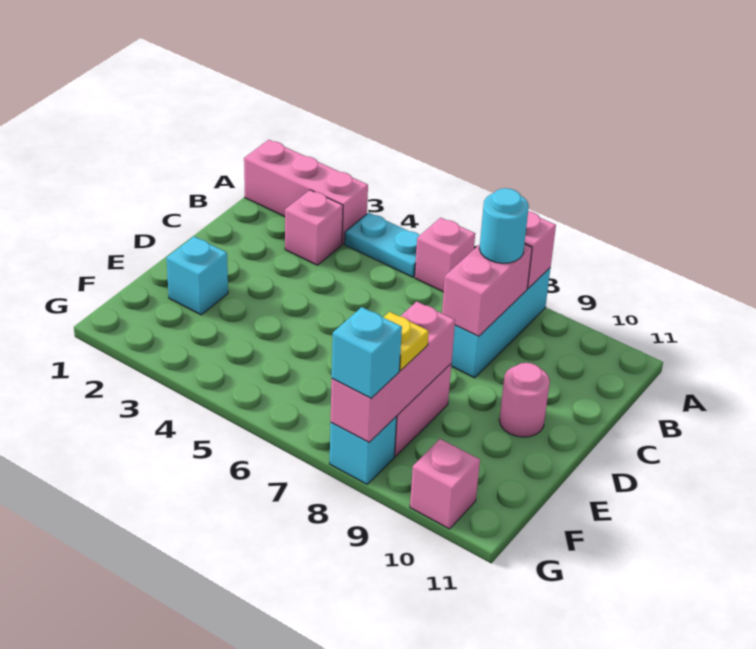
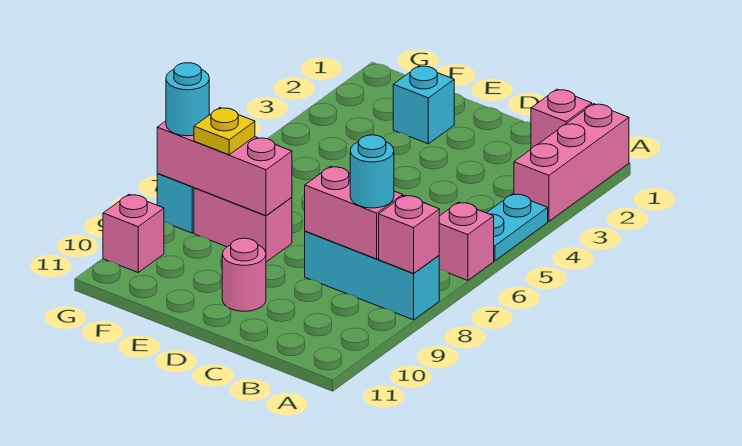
pink brick B3 level 1 -> pink brick B1 level 1
cyan brick G8 level 3 -> cyan round brick G8 level 3

